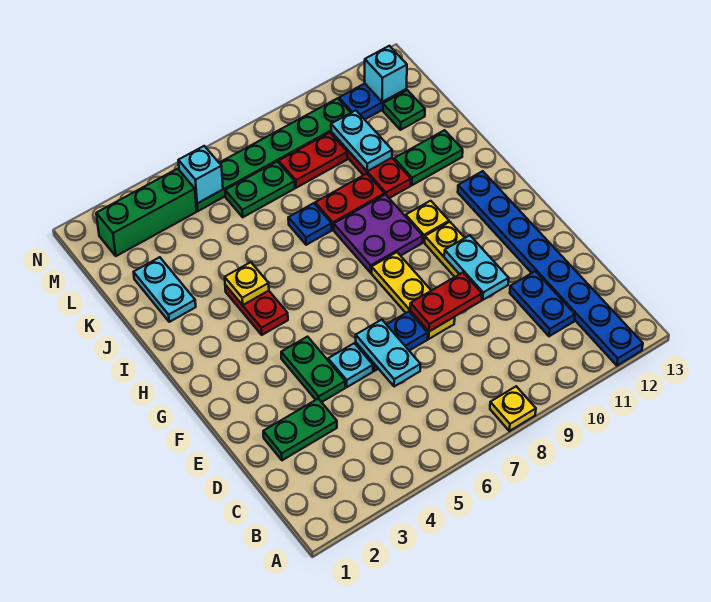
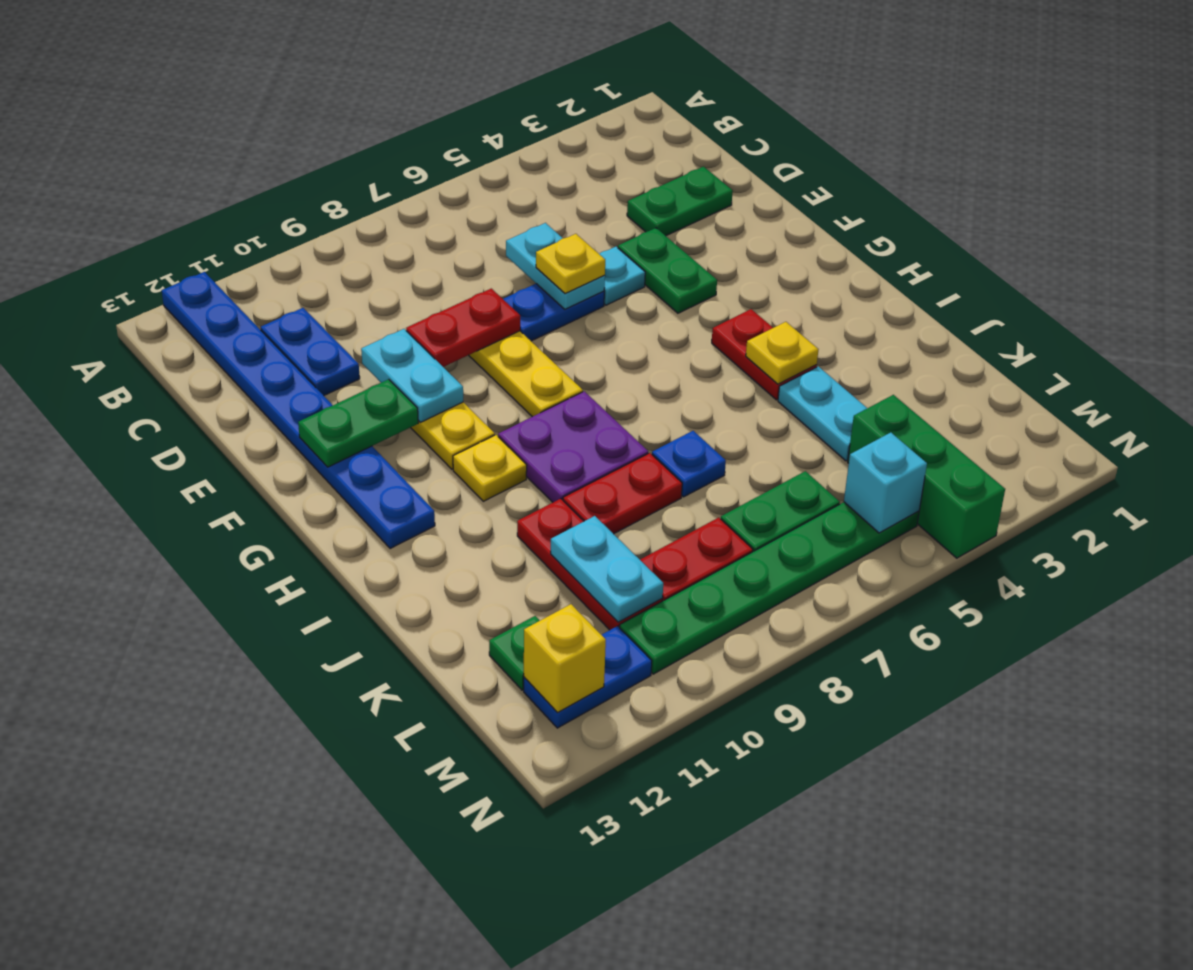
yellow plate A8 level 1 -> yellow plate E6 level 3
cyan plate J2:K2 level 1 -> cyan plate J4:K4 level 1
green plate J11:J12 level 1 -> green plate F11:F12 level 2
green brick M2:M4 level 1 -> green brick L4:N4 level 1
cyan brick M12 level 2 -> yellow brick M12 level 2

